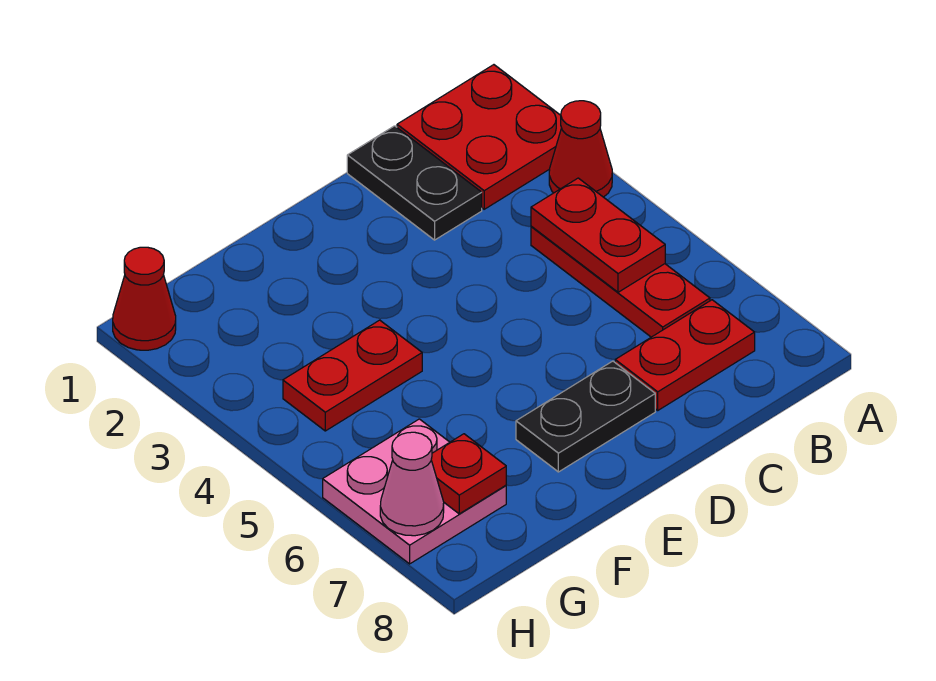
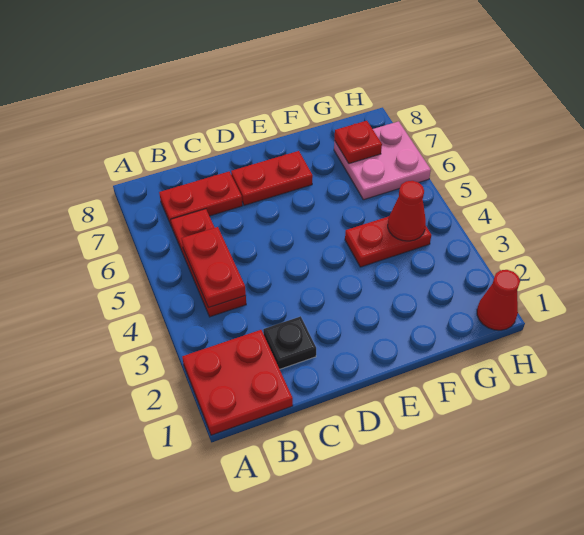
red cone A3 level 1 -> red cone G4 level 2
black plate C1:C2 level 1 -> black plate C2 level 1
black plate D7:E7 level 1 -> red plate D7:E7 level 1
pink cone H7 level 2 -> none

